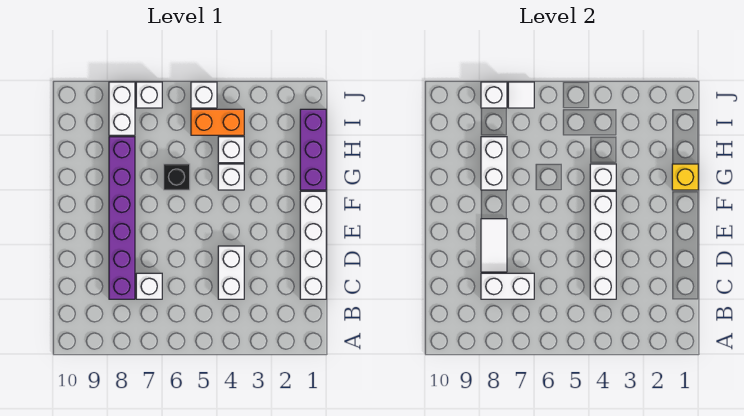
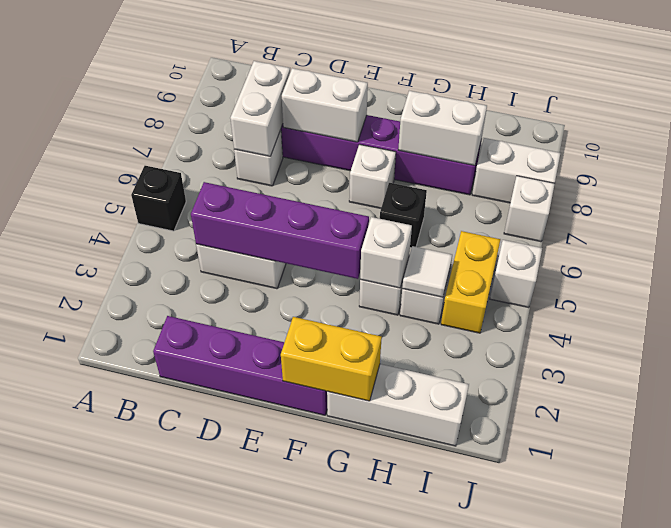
none -> black brick A5 level 1
white brick C1:F1 level 1 -> purple brick C1:F1 level 1
white brick C4:F4 level 2 -> purple brick C4:F4 level 2
white tile D8:E8 level 2 -> white brick D8:E8 level 2
purple brick G1:I1 level 1 -> white brick G1:I1 level 1
yellow brick G1 level 2 -> yellow brick F1:G1 level 2
orange brick I4:I5 level 1 -> yellow brick I4:I5 level 1
white tile J7 level 2 -> white tile H4 level 2
white brick J8 level 2 -> white brick F7 level 1

